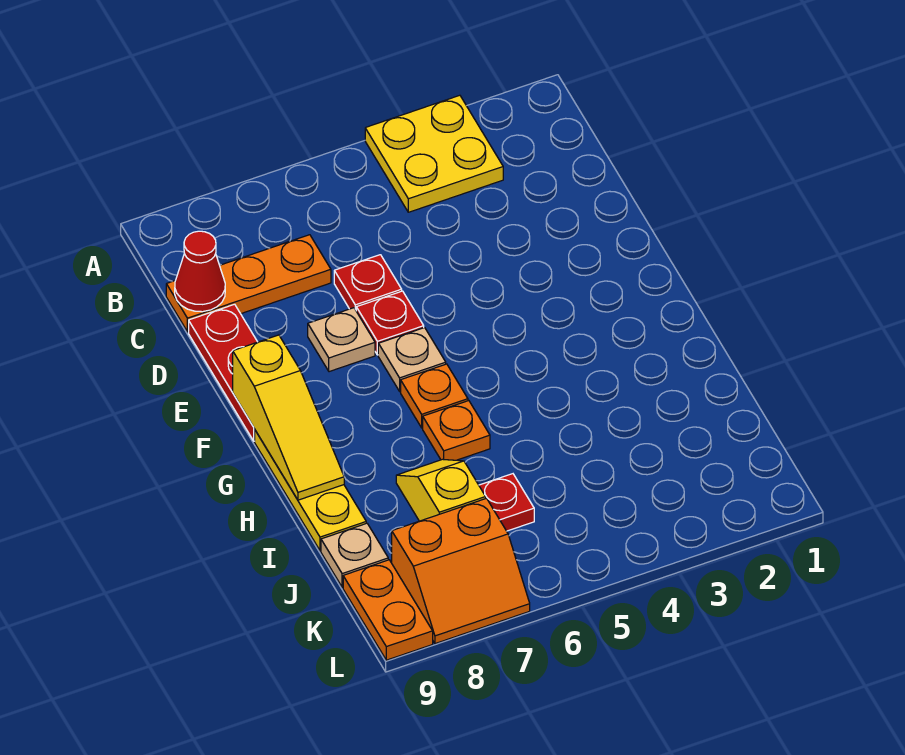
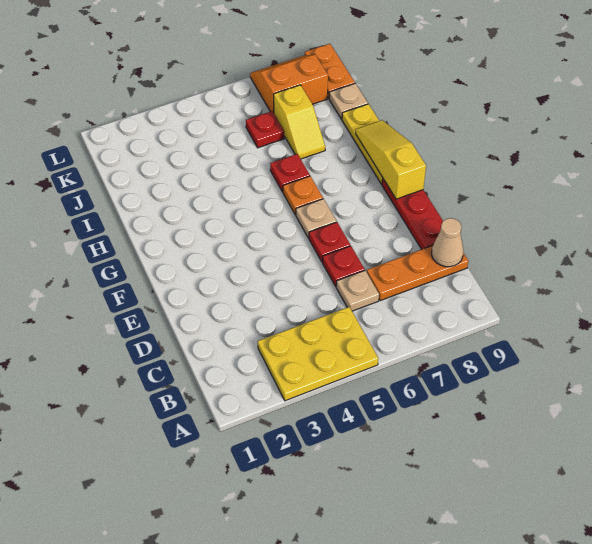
yellow plate A3:B4 level 1 -> yellow plate A3:B5 level 1
red cone C9 level 2 -> tan cone C9 level 2
tan plate E7 level 1 -> tan plate C6 level 1
orange plate H6 level 1 -> red plate H6 level 1

